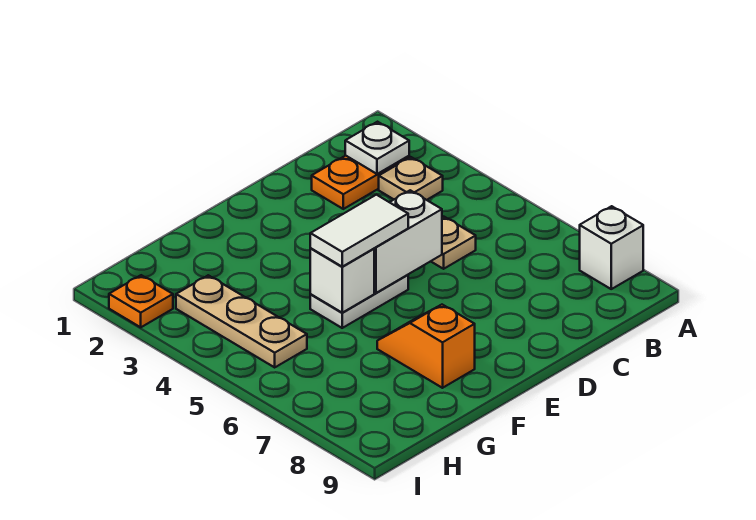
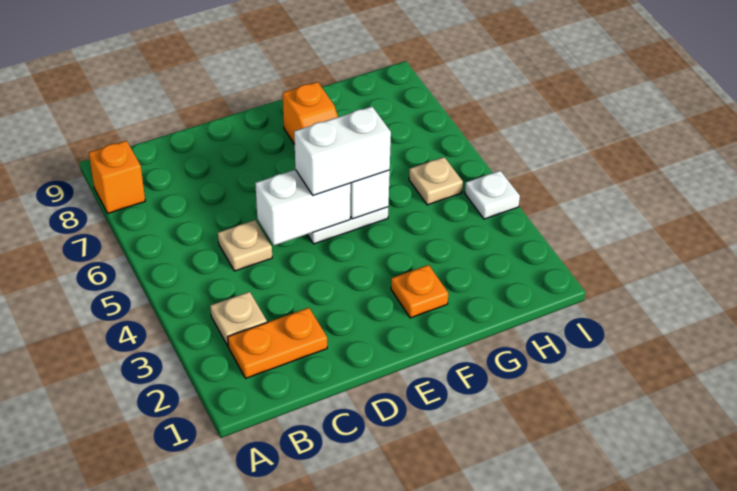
white brick A8 level 1 -> orange brick A8 level 1
white plate B2 level 2 -> white plate I4 level 1
white tile E5:F5 level 3 -> white brick E5:F5 level 3
tan plate H3:H5 level 1 -> tan plate H5 level 1
orange plate I2 level 1 -> orange plate F2 level 1

